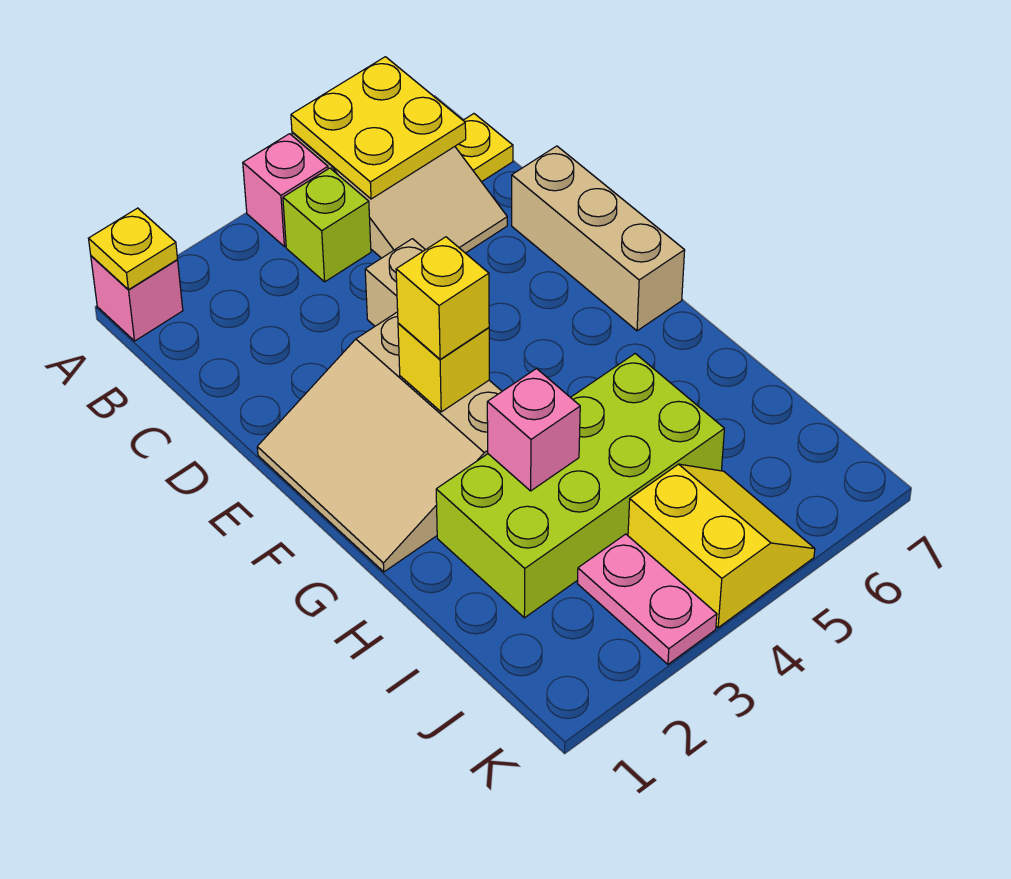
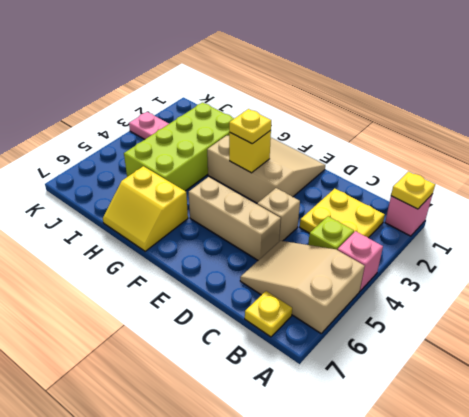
yellow plate A5:B6 level 2 -> yellow plate B2:C3 level 1
tan brick D7:F7 level 1 -> tan brick D5:F5 level 1
yellow brick F3 level 3 -> yellow plate F3 level 3
pink brick H3 level 2 -> none
yellow slope J4:K5 level 1 top 4 -> yellow slope G6:H7 level 1 top 6

